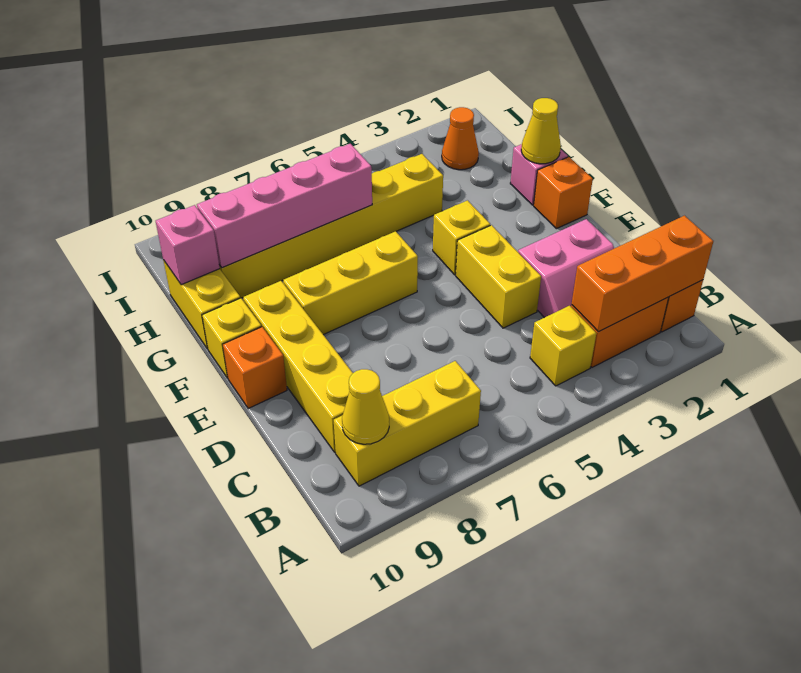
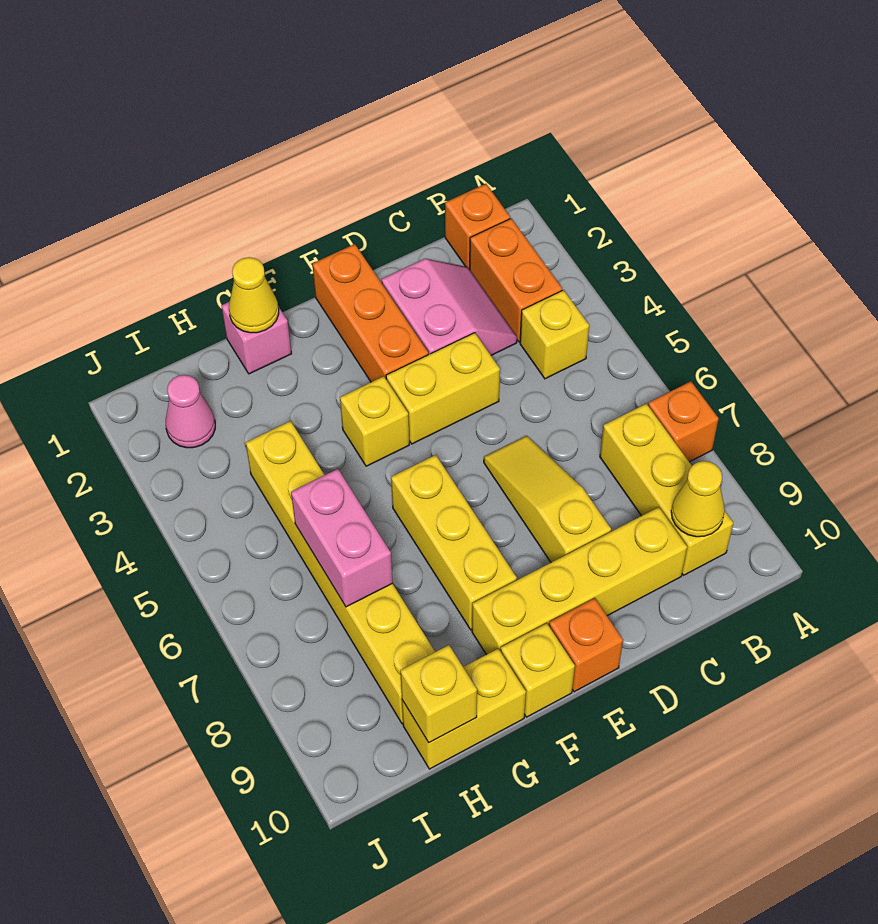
orange brick B1:B3 level 2 -> orange brick E1:E3 level 1
none -> yellow slope D6:D8 level 1 top 8
orange brick F1 level 1 -> orange brick A7 level 1
pink brick H6:H9 level 2 -> pink brick H6:H7 level 2
pink brick H10 level 2 -> yellow brick H10 level 2
orange cone I2 level 1 -> pink cone I2 level 1

